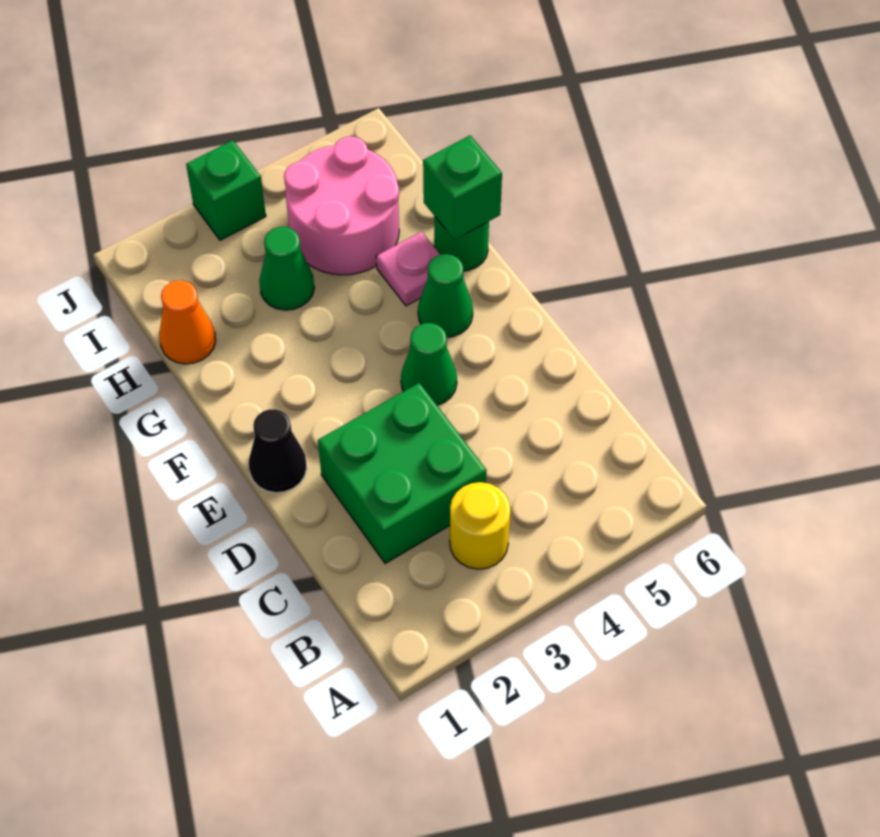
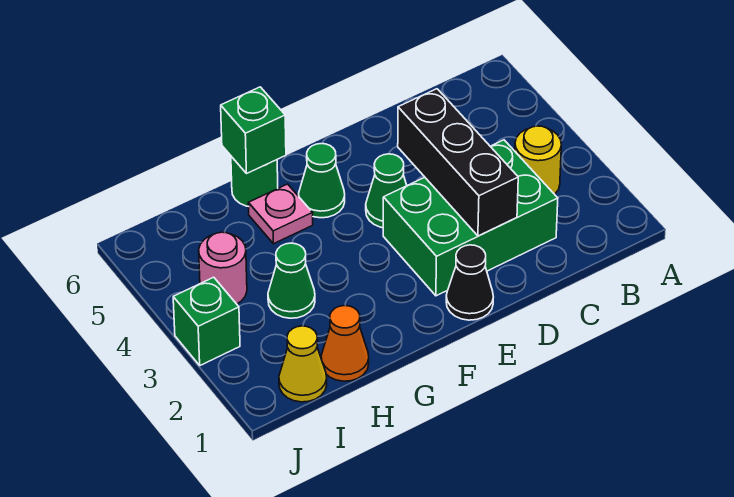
green brick C2:D3 level 1 -> green brick C2:E3 level 1
none -> black brick D2:D4 level 2
pink round brick H4:I5 level 1 -> pink round brick I4 level 1
none -> yellow cone I1 level 1

